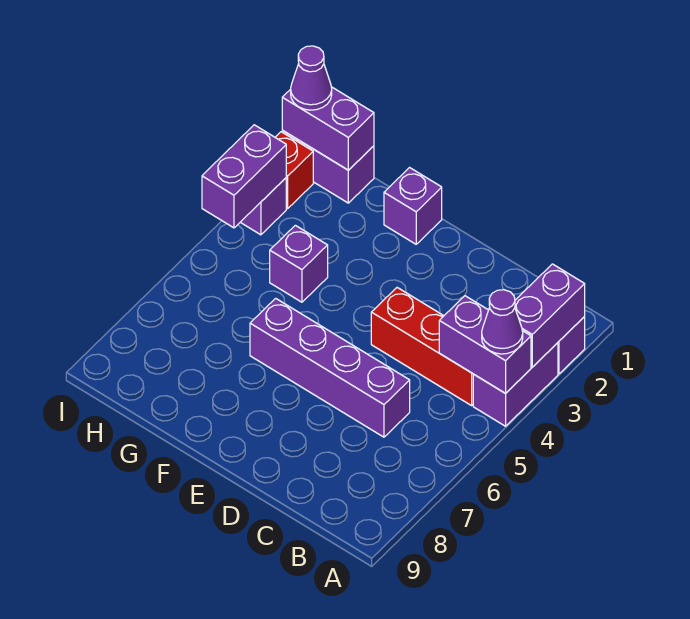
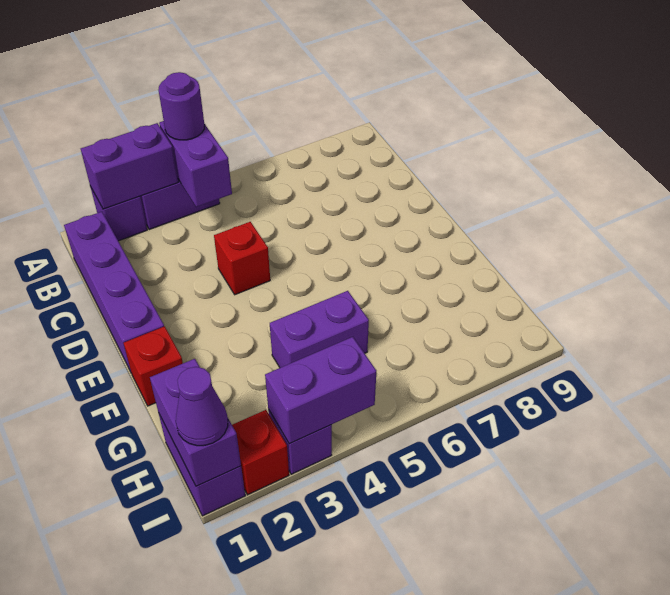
purple cone A4 level 3 -> purple round brick A4 level 3
red brick B4:D4 level 1 -> red brick D4 level 1
purple brick C6:F6 level 1 -> purple brick B1:E1 level 1
purple brick F1 level 1 -> red brick F1 level 1
purple brick G4 level 1 -> purple brick G4:G5 level 1

